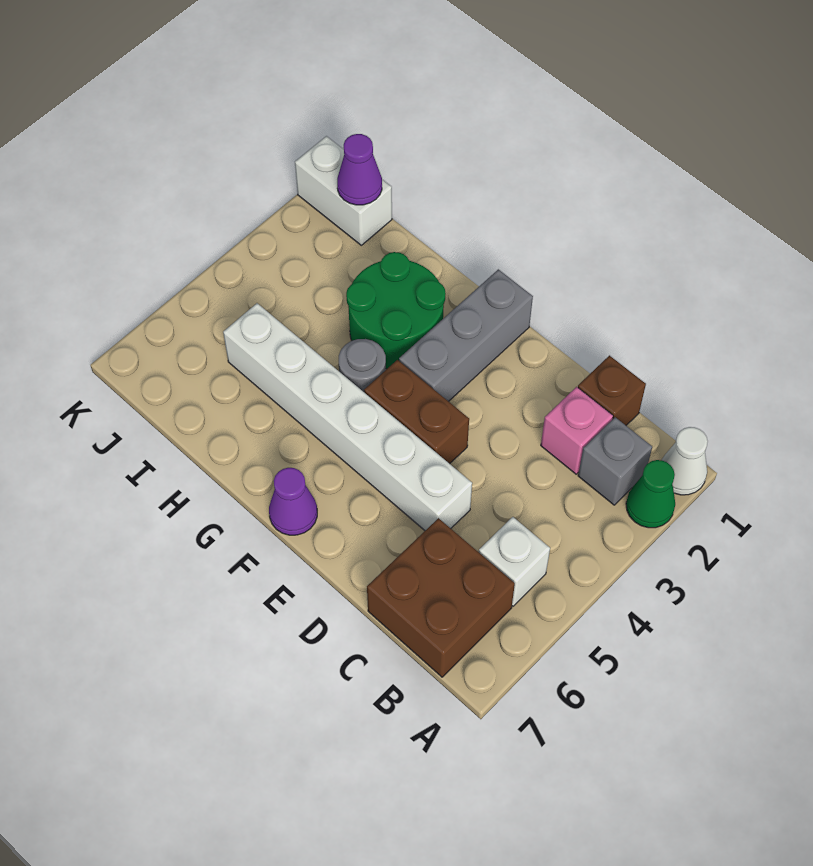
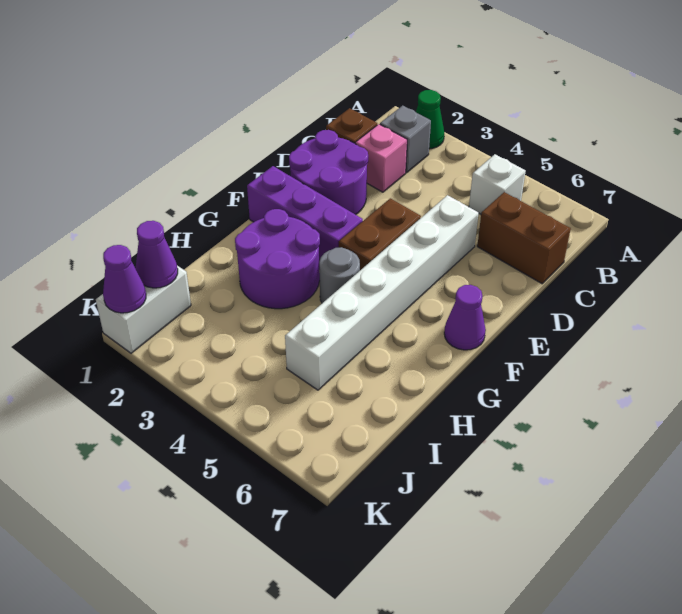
white cone A1 level 1 -> none
brown brick B6:C7 level 1 -> brown brick C6:C7 level 1
none -> purple round brick D1:E2 level 1
grey brick F1:F3 level 1 -> purple brick F1:F3 level 1
green round brick G2:H3 level 1 -> purple round brick G2:H3 level 1
none -> purple cone K1 level 2

